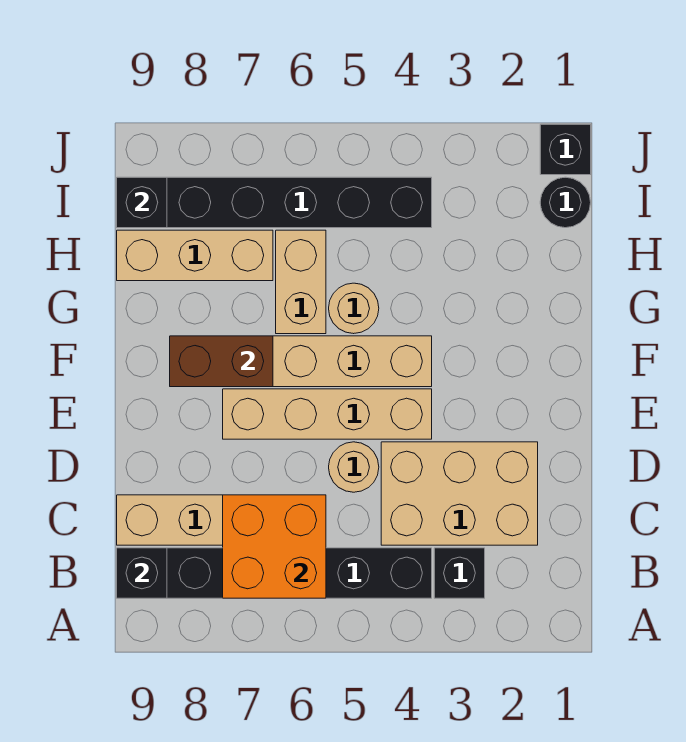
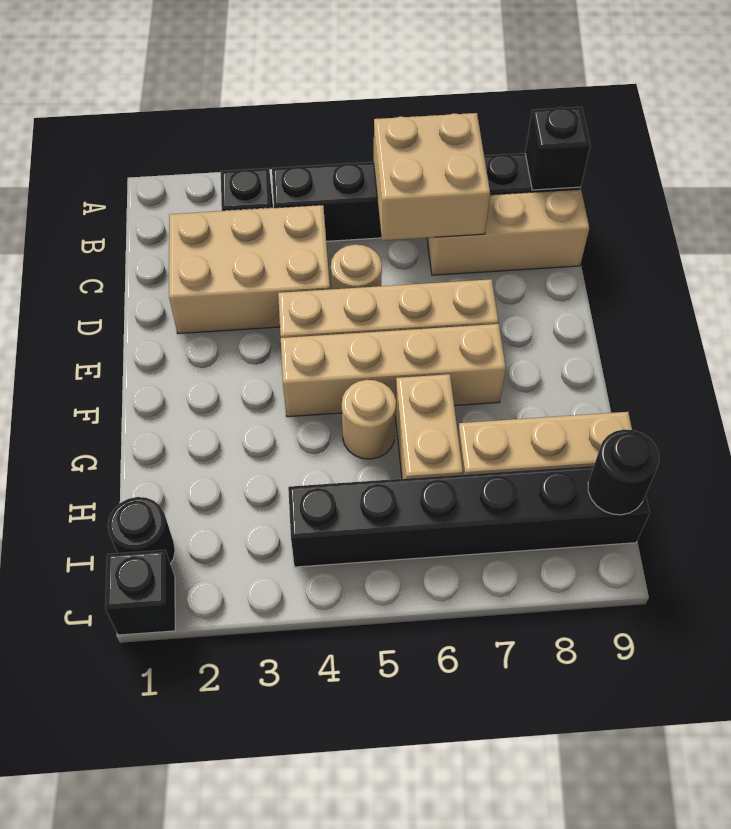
orange brick B6:C7 level 2 -> tan brick B6:C7 level 2
brown brick F7:F8 level 2 -> none
black brick I9 level 2 -> black round brick I9 level 2

